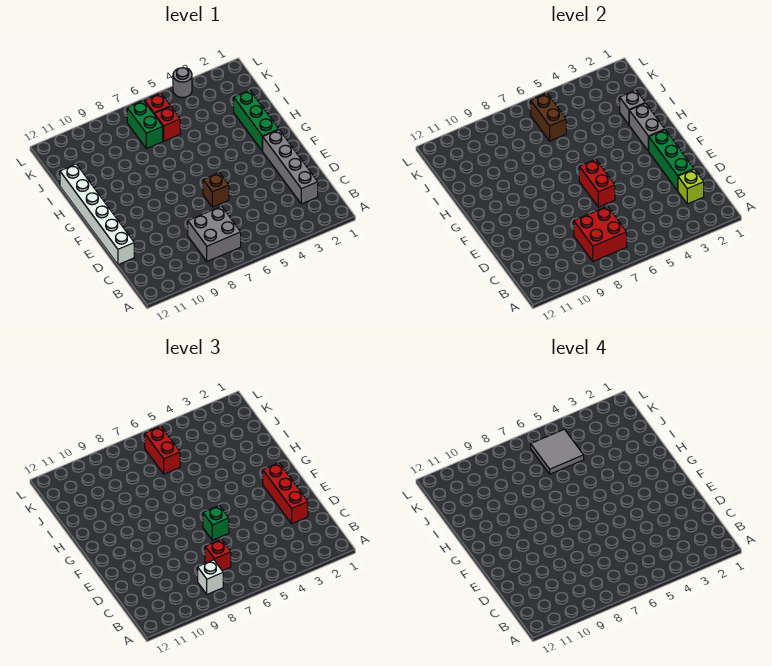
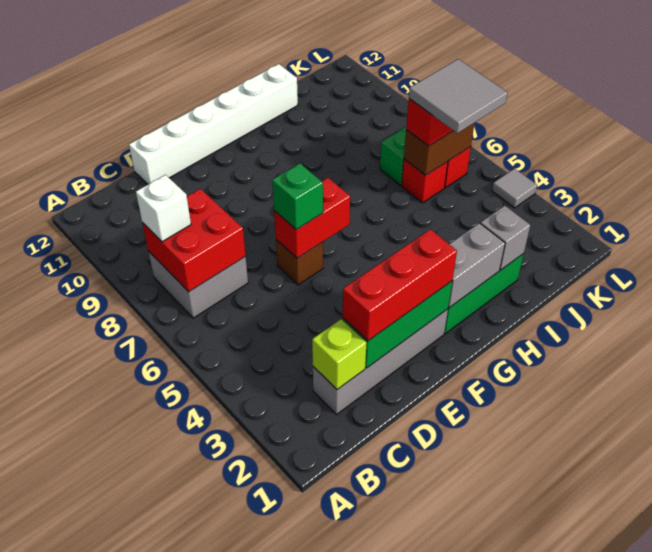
red brick C7 level 3 -> none
grey round brick L4 level 1 -> grey tile L4 level 1

